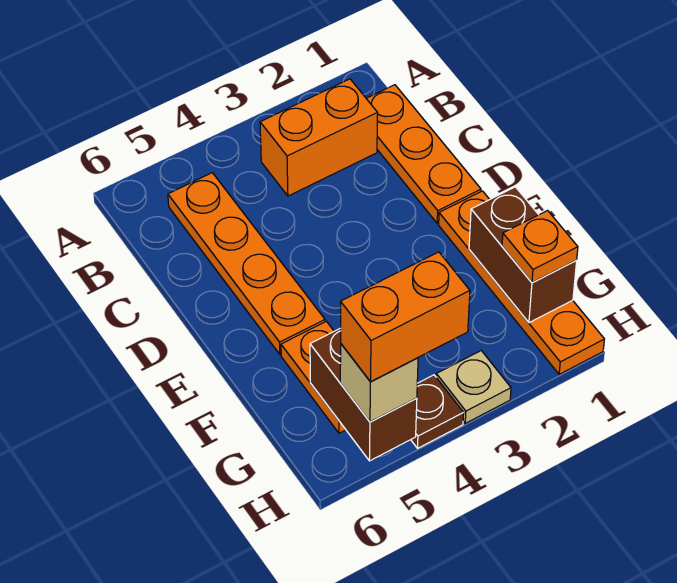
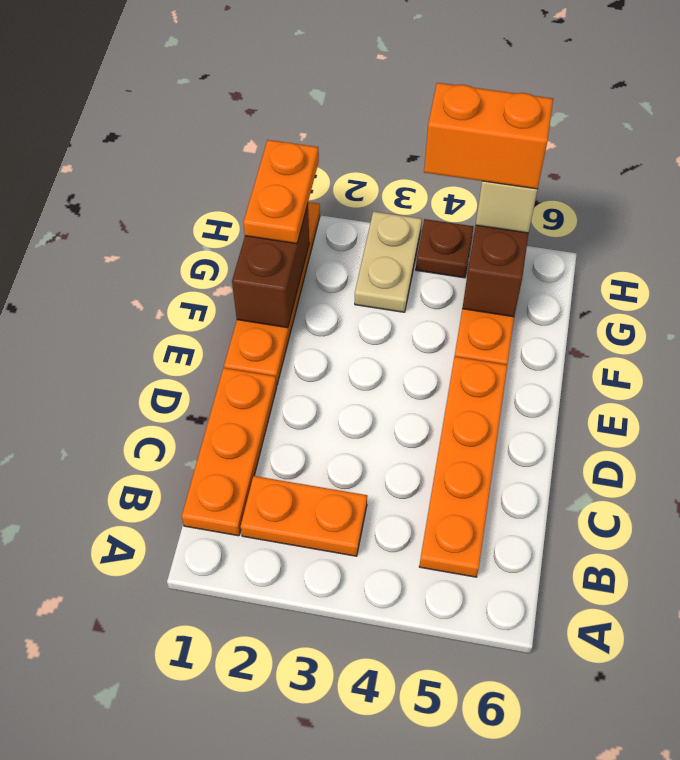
orange brick B2:B3 level 1 -> orange plate B2:B3 level 1
orange plate G1 level 3 -> orange plate G1:H1 level 3
tan plate H3 level 1 -> tan plate G3:H3 level 1

